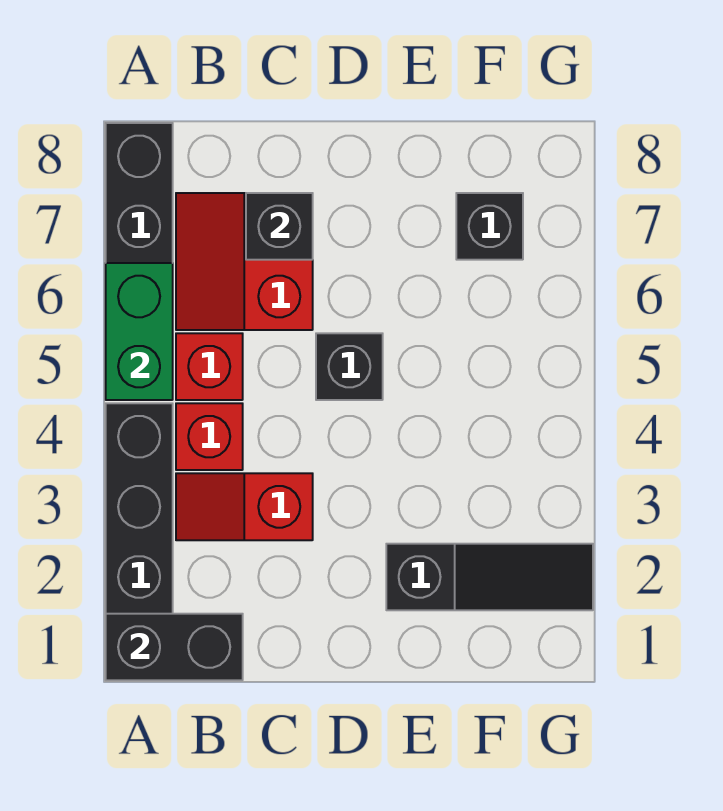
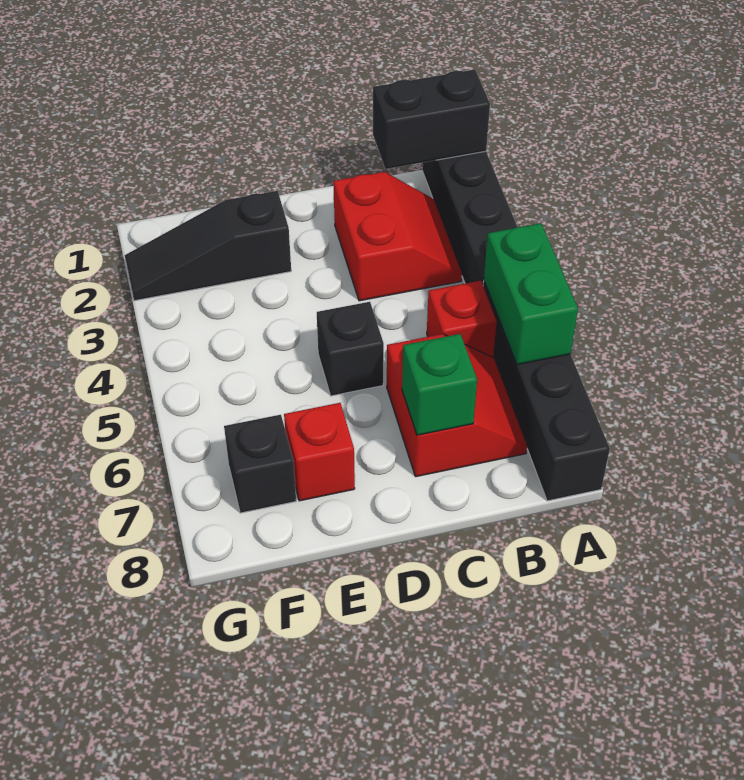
red slope B3:C3 level 1 top C -> red slope B2:C3 level 1 top C
red brick B4 level 1 -> red brick E7 level 1
black brick C7 level 2 -> green brick C7 level 2

